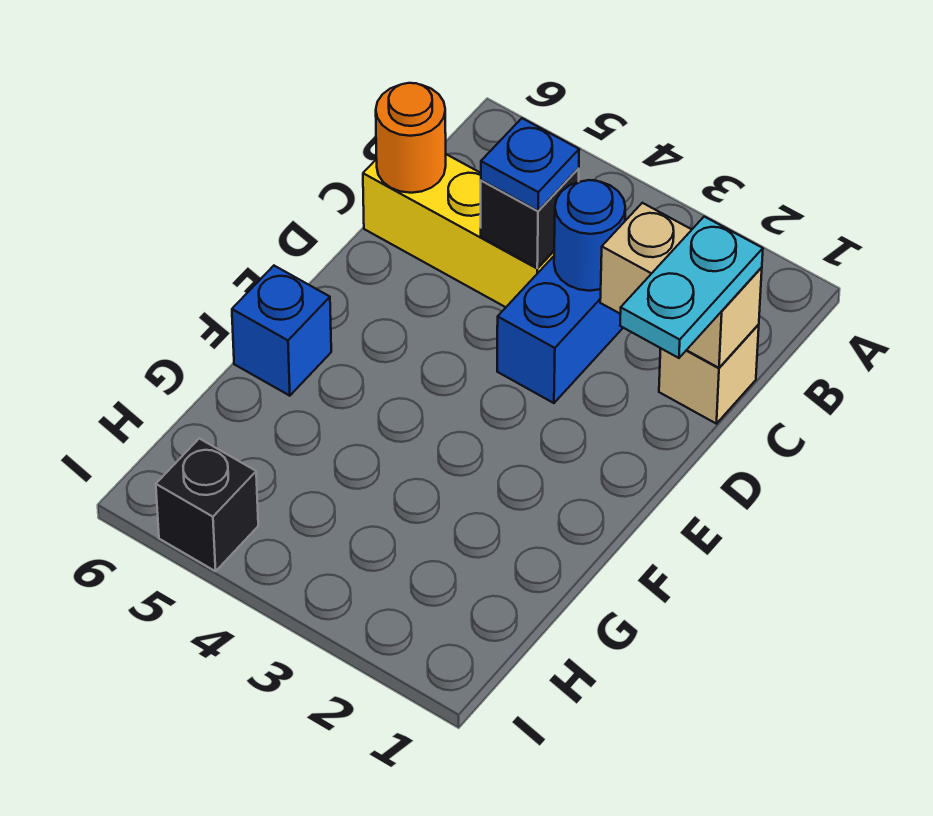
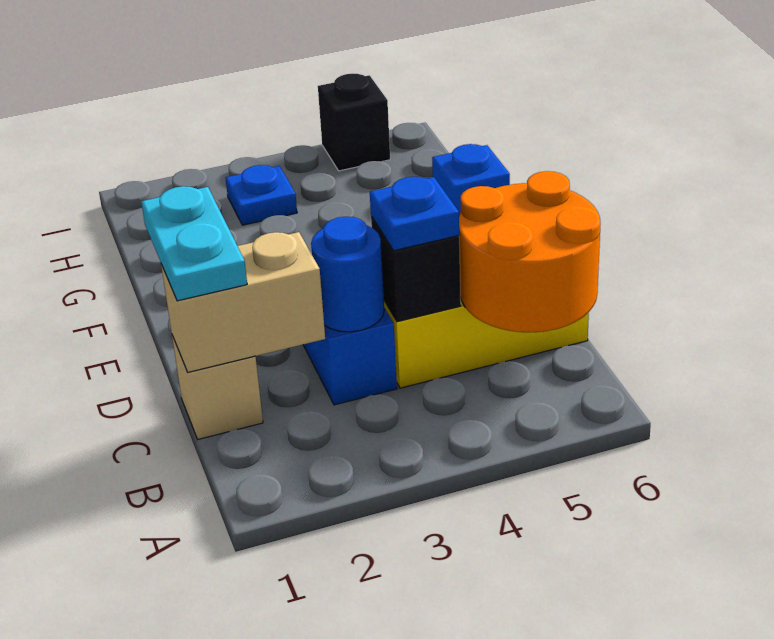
orange round brick C6 level 2 -> orange round brick B5:C6 level 2
none -> blue plate H3 level 1

